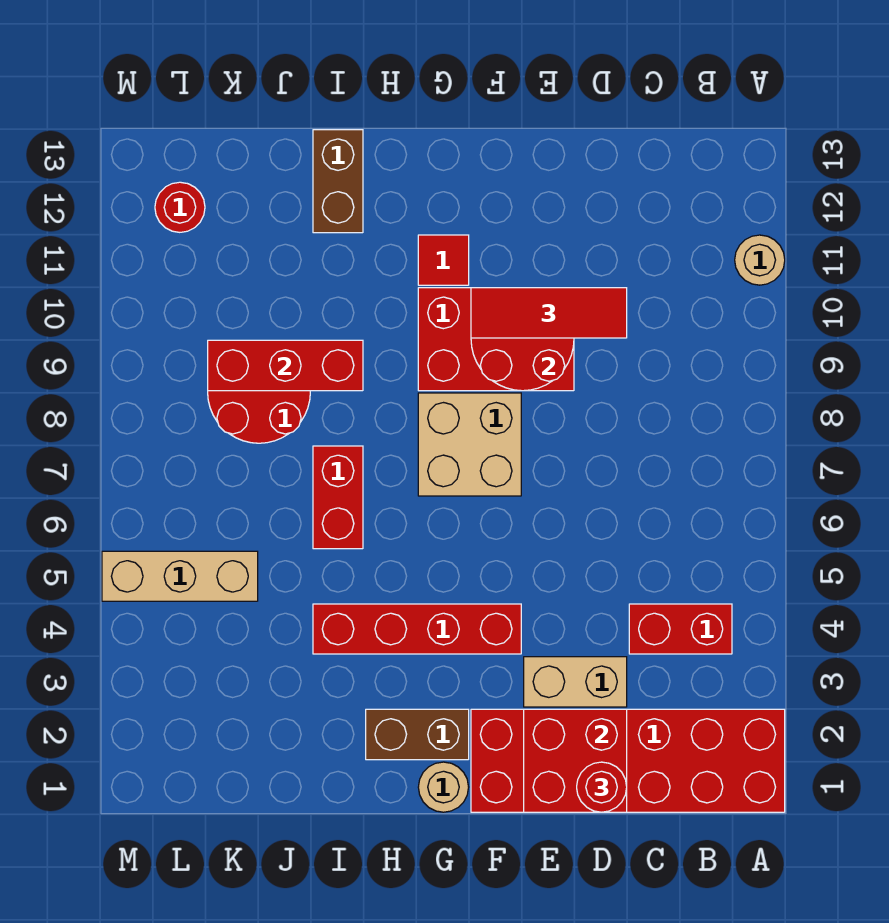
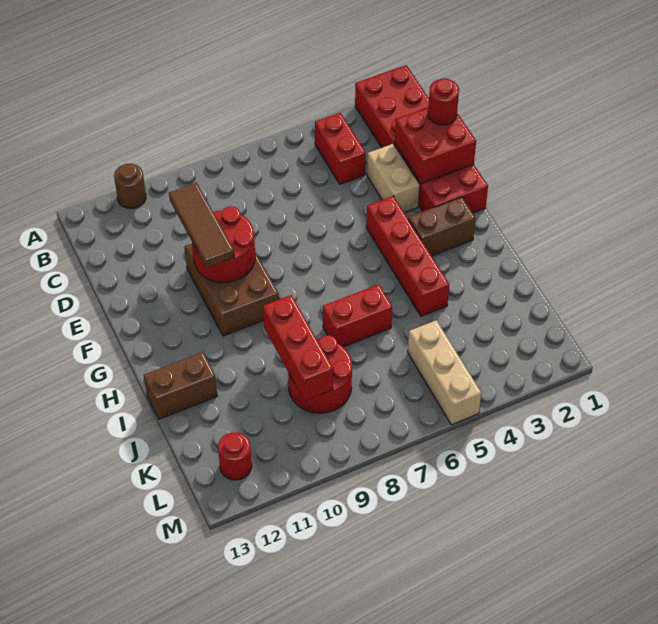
tan round brick A11 level 1 -> brown round brick A11 level 1
red tile D10:F10 level 3 -> brown tile D10:F10 level 3
red brick E9:G10 level 1 -> brown brick E9:G10 level 1
tan brick F7:G8 level 1 -> none
tan round brick G1 level 1 -> none
brown brick G2:H2 level 1 -> brown brick G2:G3 level 1
red tile G11 level 1 -> none

